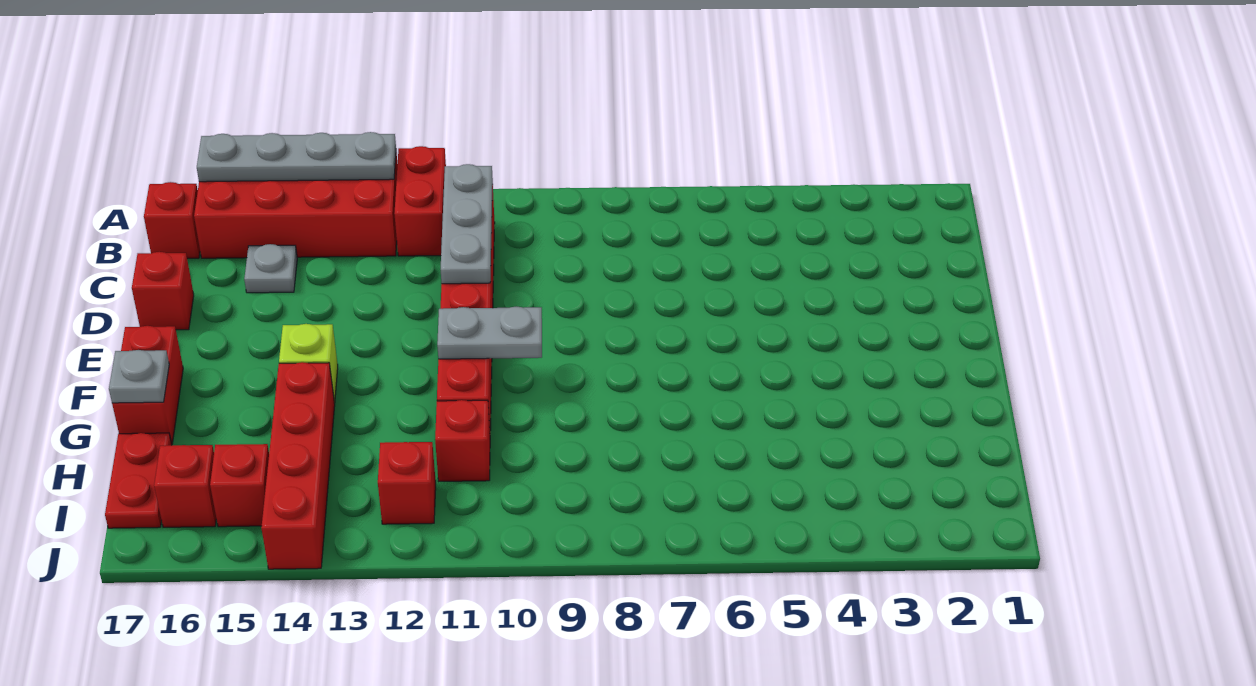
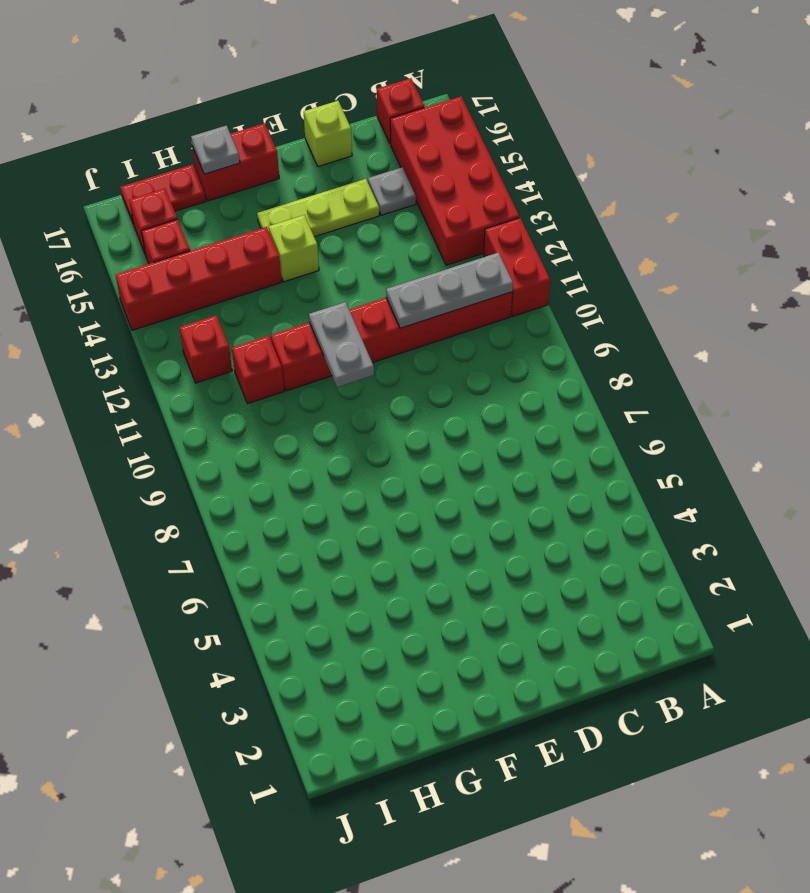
red brick A12:B12 level 1 -> red brick A11:A12 level 1
grey plate A13:A16 level 2 -> none
none -> lime plate D15:F15 level 1
red brick D17 level 1 -> lime brick D17 level 1

